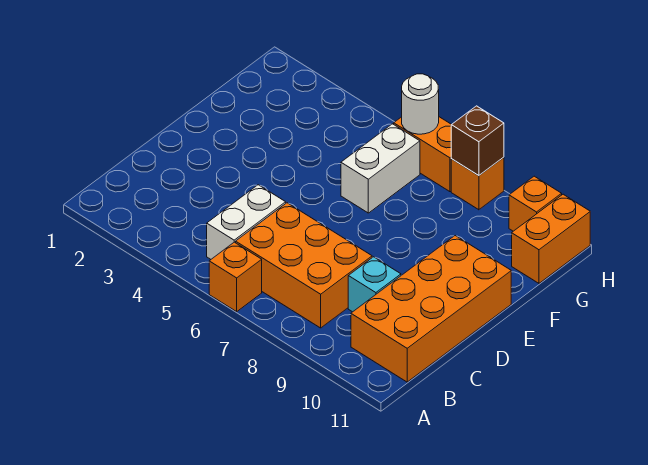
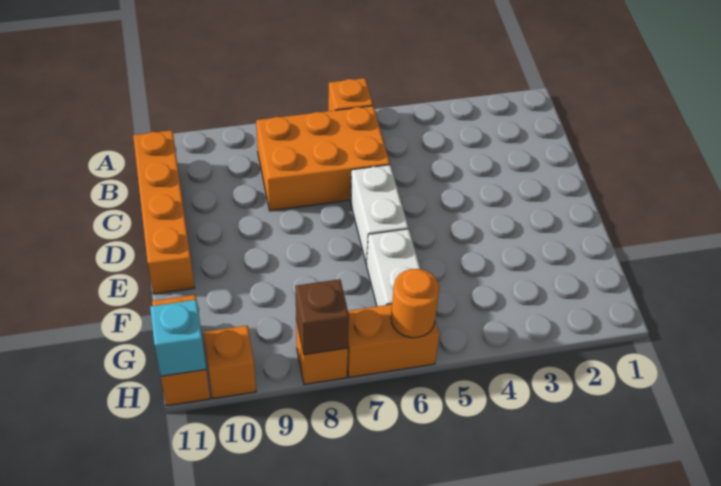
white brick B5:C5 level 1 -> white brick D6:E6 level 1
orange brick B10:E11 level 1 -> orange brick B11:E11 level 1
cyan brick C9 level 1 -> cyan brick H11 level 2
white round brick H6 level 2 -> orange round brick H6 level 2

